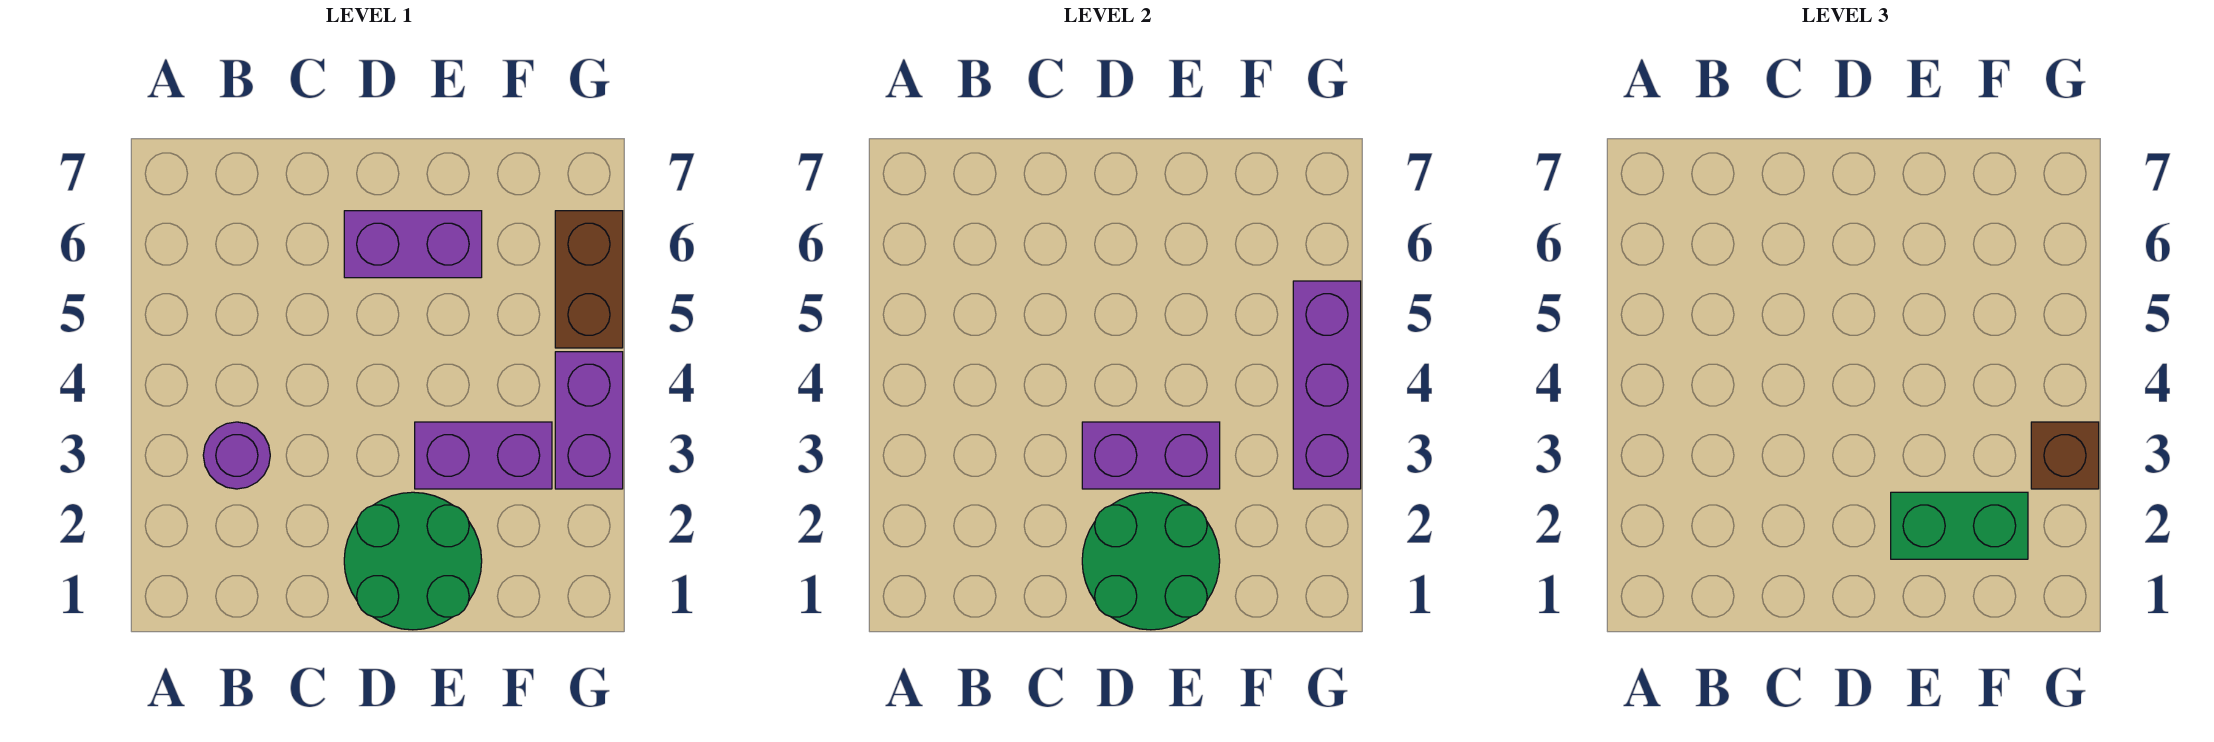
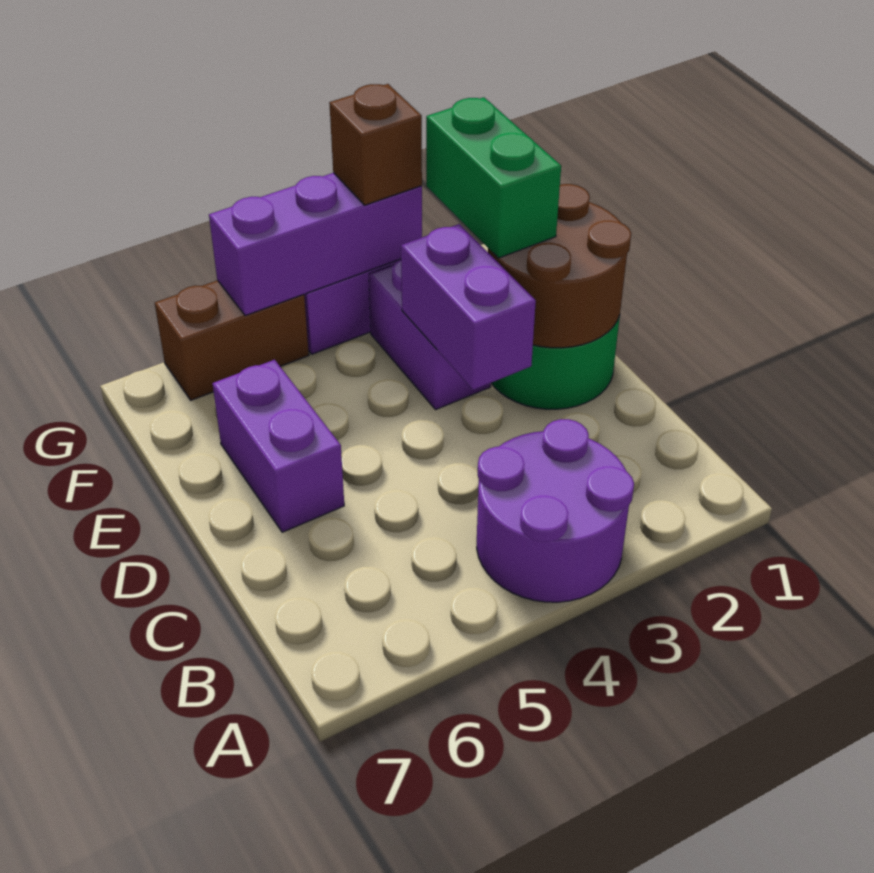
purple round brick B3 level 1 -> purple round brick A3:B4 level 1
green round brick D1:E2 level 2 -> brown round brick D1:E2 level 2

